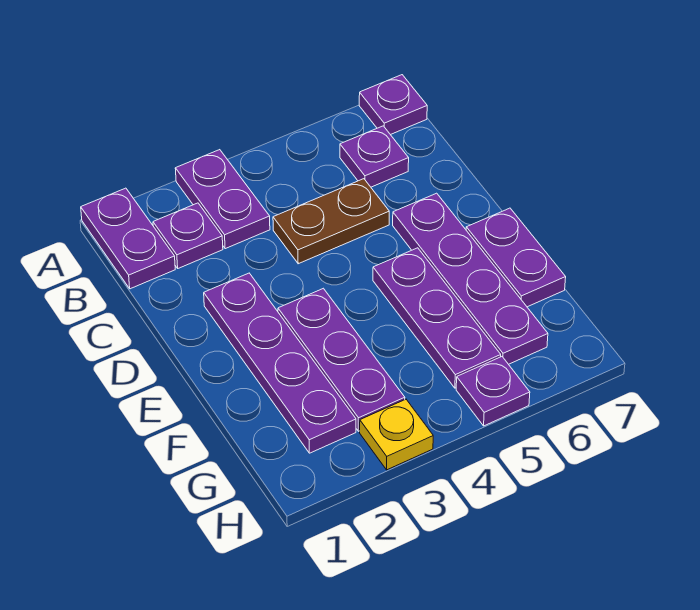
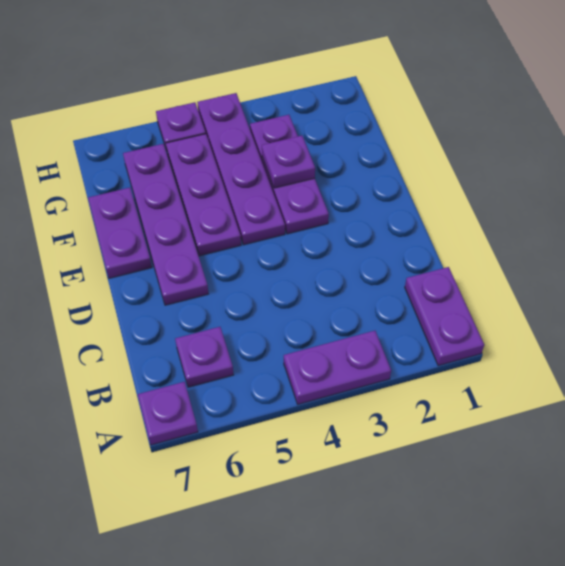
purple plate A3:B3 level 1 -> purple plate A3:A4 level 1
purple plate B2 level 1 -> purple plate F3 level 2
brown plate C4:C5 level 1 -> none
purple plate D2:G2 level 1 -> purple plate E4:H4 level 1
yellow plate H3 level 1 -> none

